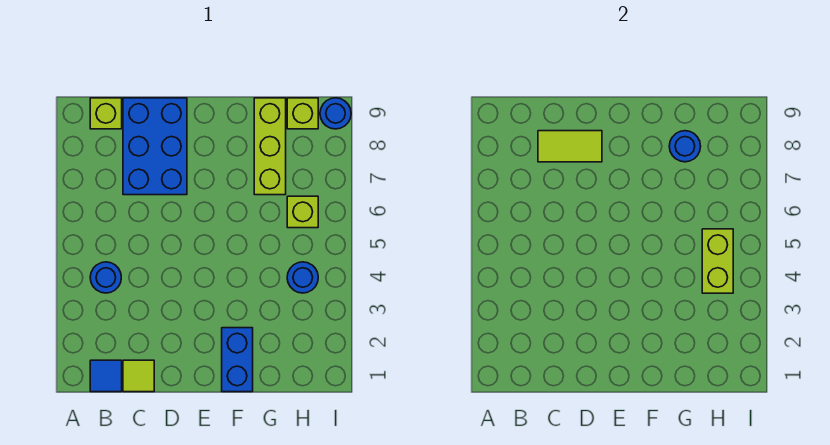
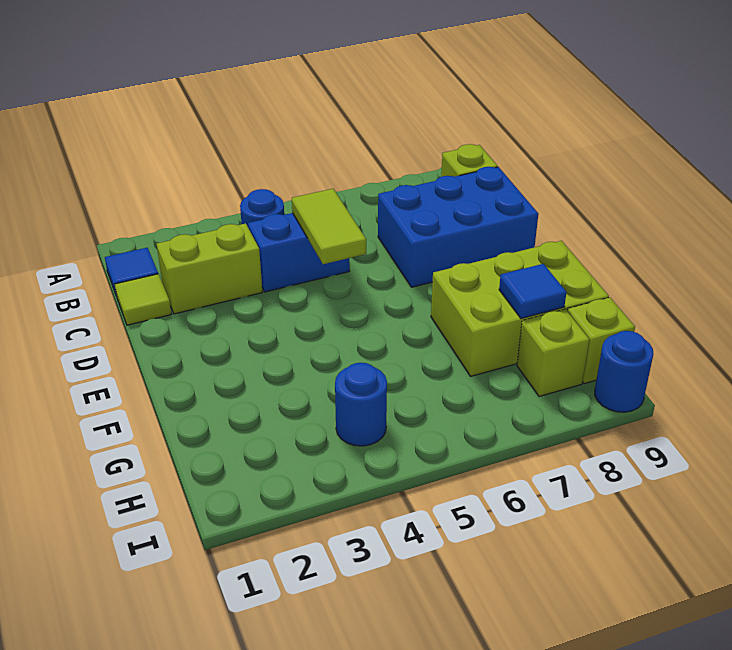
lime tile C8:D8 level 2 -> lime tile C5:D5 level 2
blue brick F1:F2 level 1 -> blue brick C4:C5 level 1
lime brick G7:G9 level 1 -> lime brick F7:G9 level 1
blue round brick G8 level 2 -> blue tile G8 level 2
lime brick H4:H5 level 2 -> lime brick C2:C3 level 1
lime brick H6 level 1 -> lime brick H8 level 1

